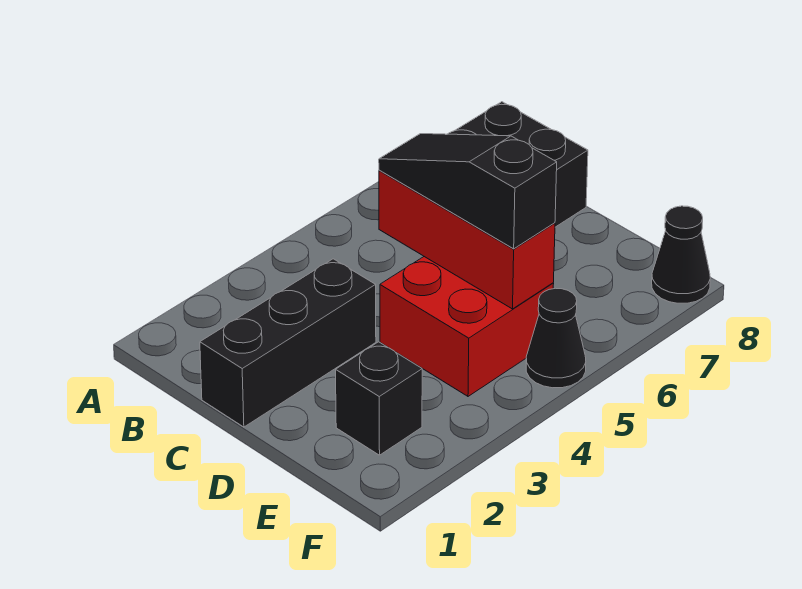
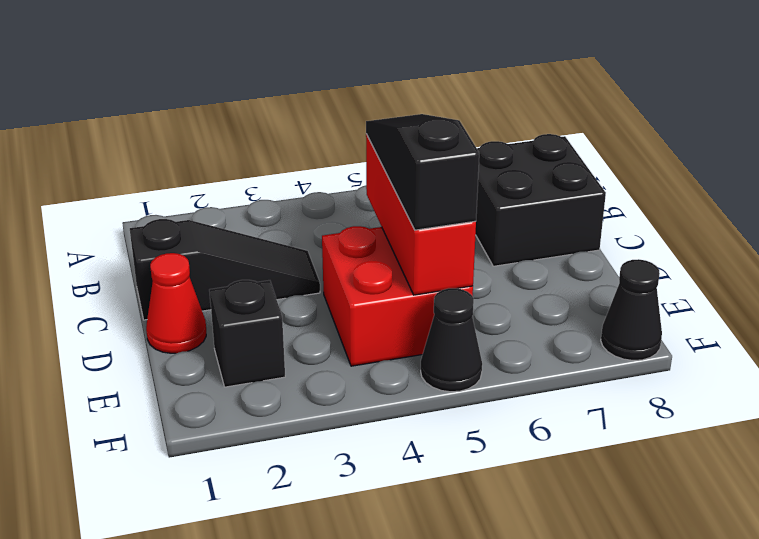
black brick C1:C3 level 1 -> black slope C1:C3 level 1 top 1
none -> red cone D1 level 1

